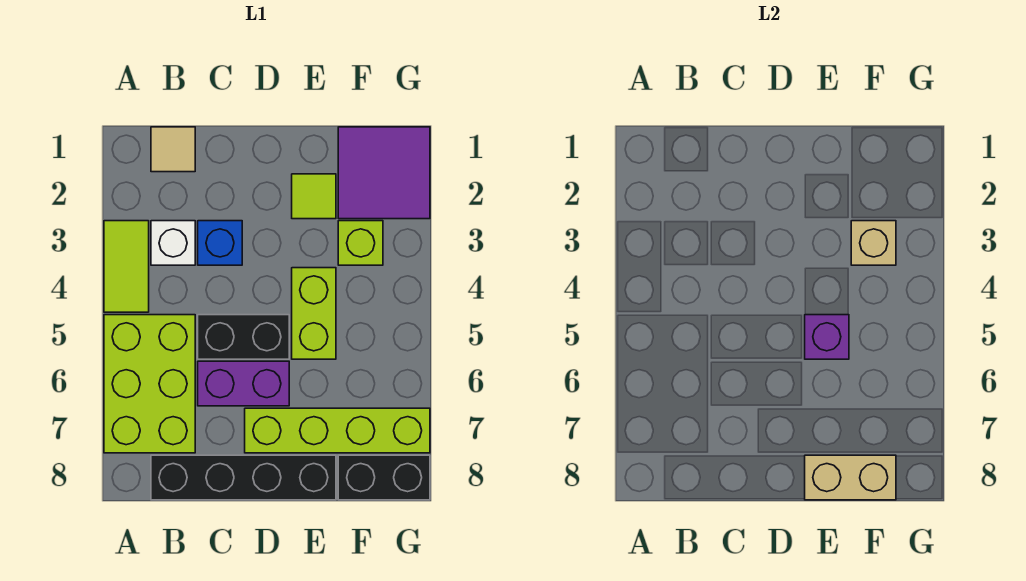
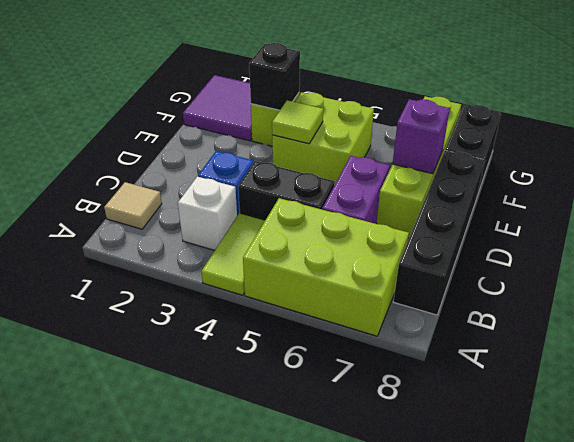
lime tile A3:A4 level 1 -> lime tile A4:B4 level 1
black brick C5:D5 level 1 -> black brick C4:C5 level 1
lime tile E2 level 1 -> lime tile E4 level 2
lime brick E4:E5 level 1 -> lime brick E4:F5 level 1
purple brick E5 level 2 -> purple brick E7 level 2
tan brick E8:F8 level 2 -> none
tan brick F3 level 2 -> black brick F3 level 2

